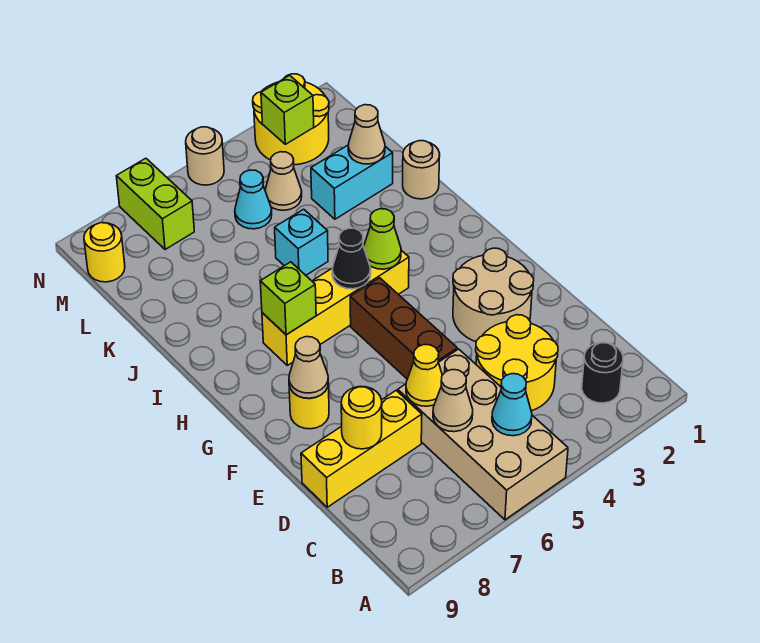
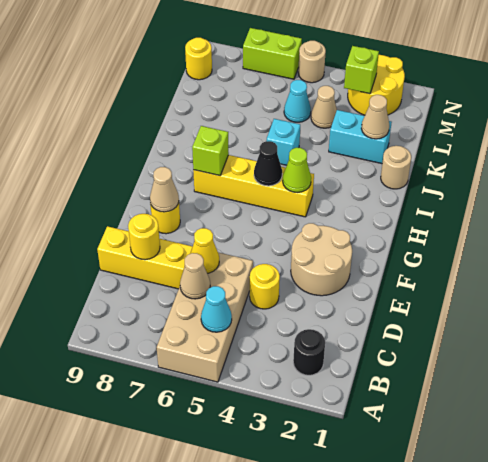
yellow round brick C3:D4 level 1 -> yellow round brick D4 level 1
brown brick E5:G5 level 1 -> none
lime brick M7:N7 level 1 -> lime brick N6:N7 level 1

